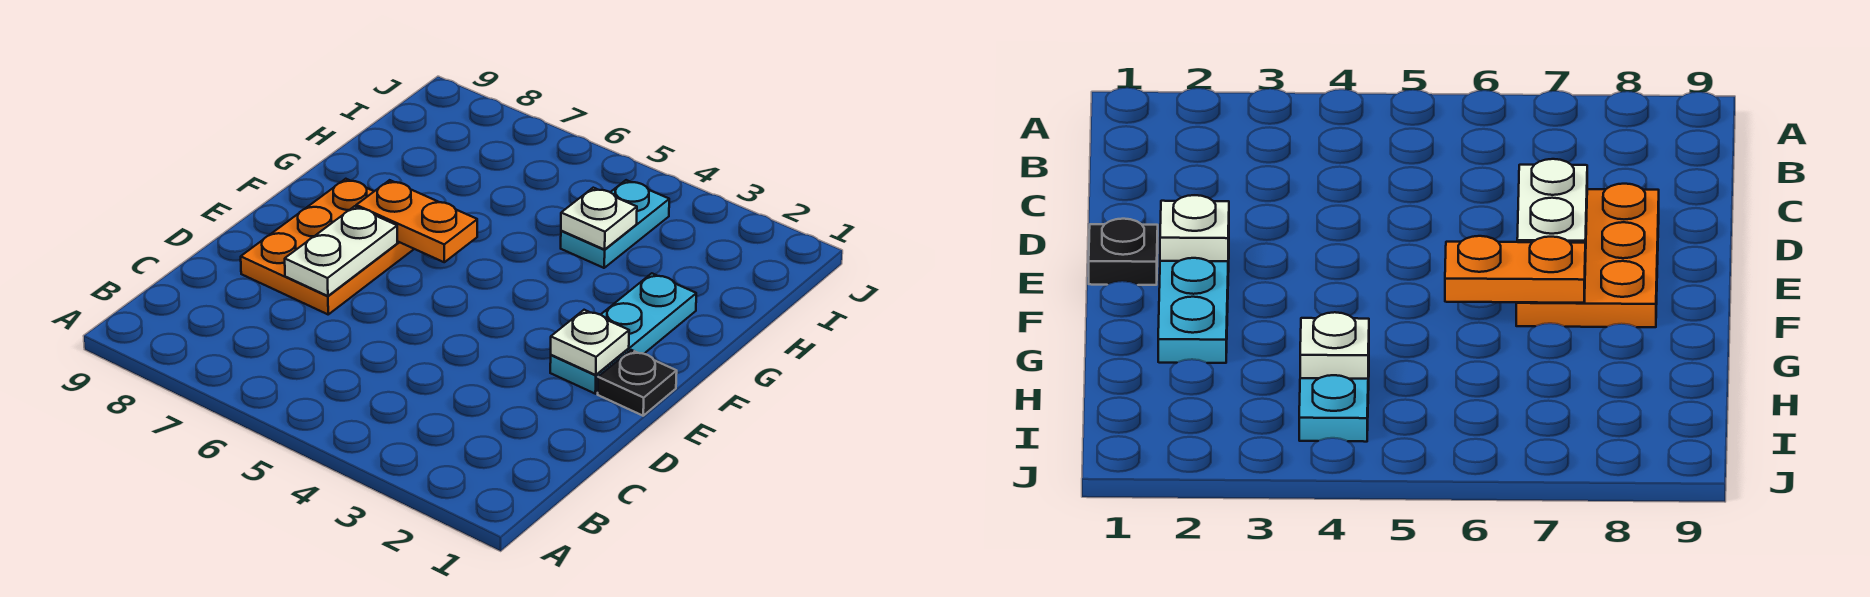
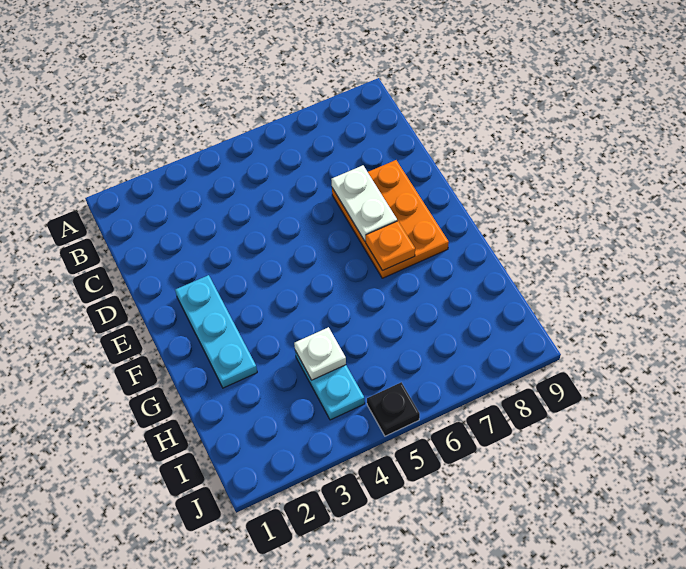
black plate E1 level 1 -> black plate J5 level 1
white plate E2 level 2 -> none
orange plate F6:F7 level 2 -> orange plate F7 level 2

